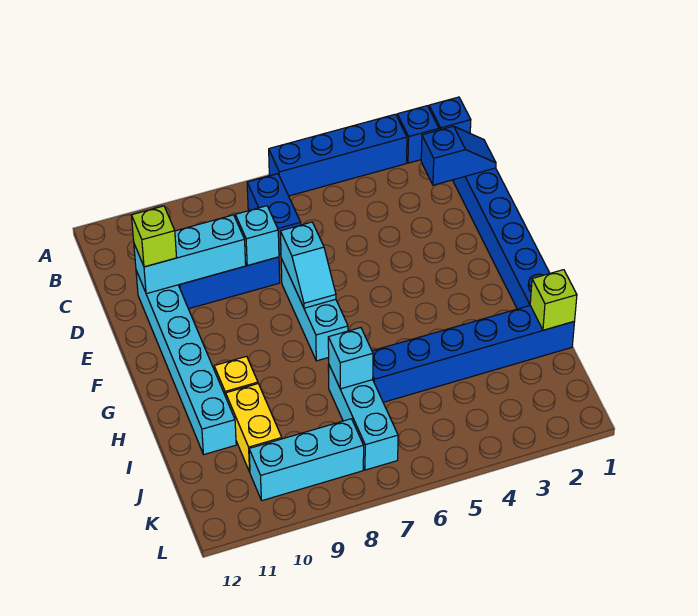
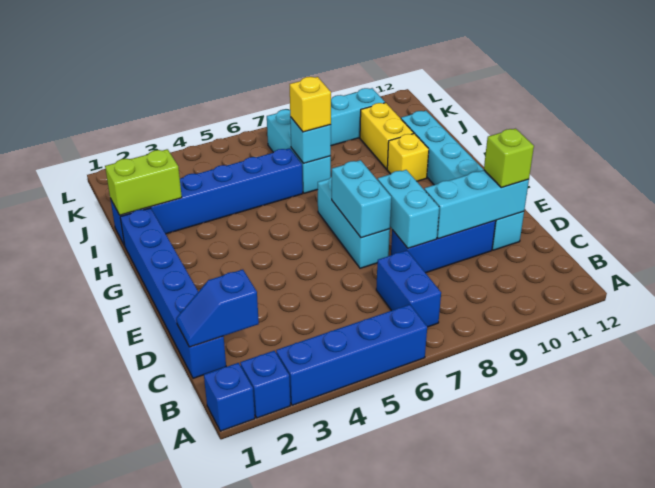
cyan brick D8 level 2 -> cyan brick D8:E8 level 2
cyan slope E7:F7 level 2 top E -> cyan brick E7:F7 level 2
lime brick I1 level 2 -> lime brick I1:I2 level 2
none -> yellow brick I7 level 3

